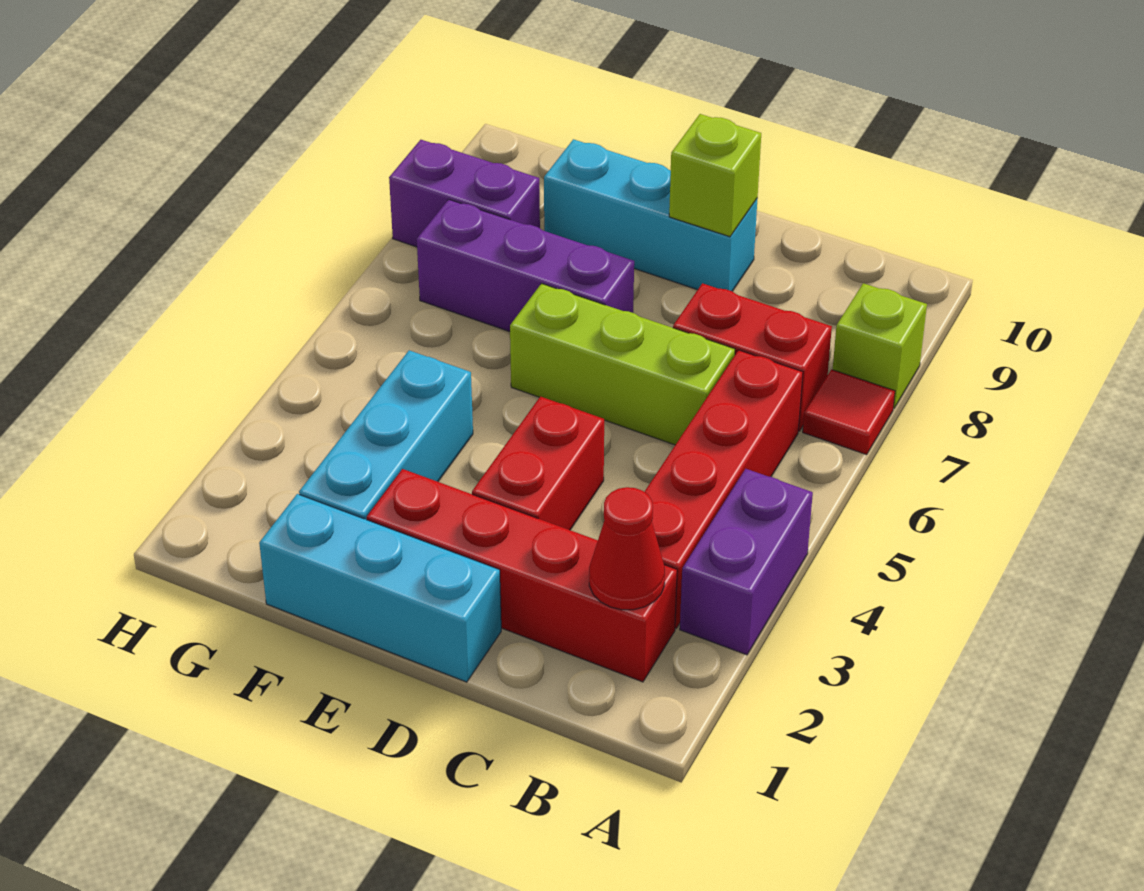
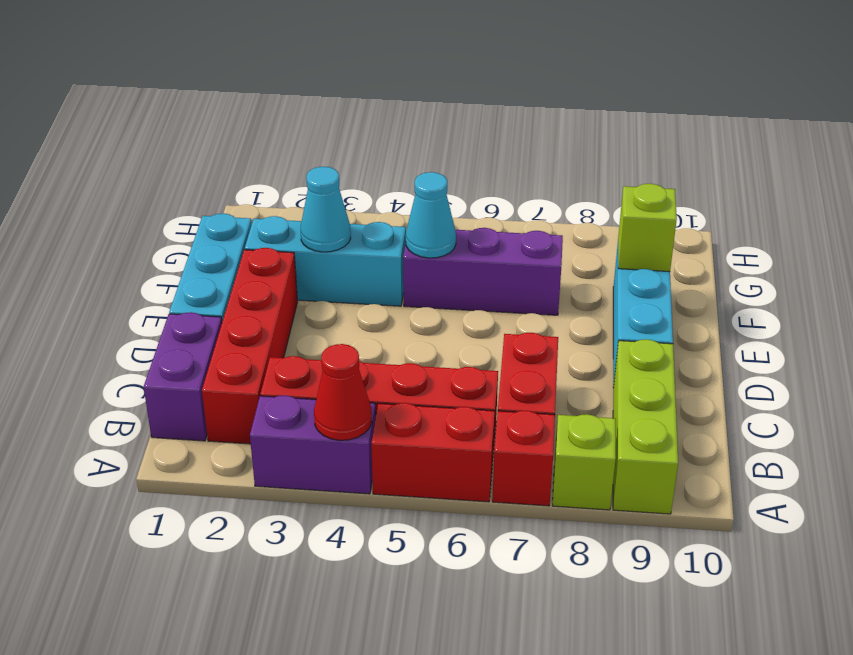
red tile A7 level 1 -> red brick A7 level 1
red cone B2 level 2 -> red cone A4 level 2
lime brick C6:E6 level 1 -> lime brick A9:C9 level 1
red brick D3:D4 level 1 -> red brick A5:A6 level 1
lime brick D9 level 2 -> lime brick F9 level 2
purple brick E7:G7 level 1 -> purple brick F5:F7 level 1
none -> cyan cone F3 level 2
none -> cyan cone F5 level 2
purple brick G8:H8 level 1 -> purple brick B1:C1 level 1

